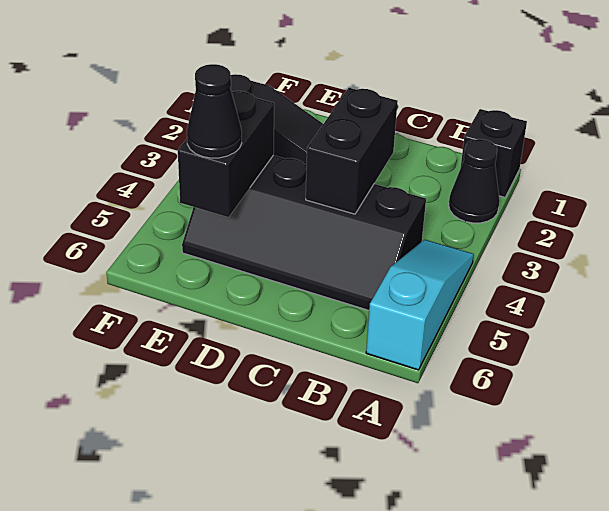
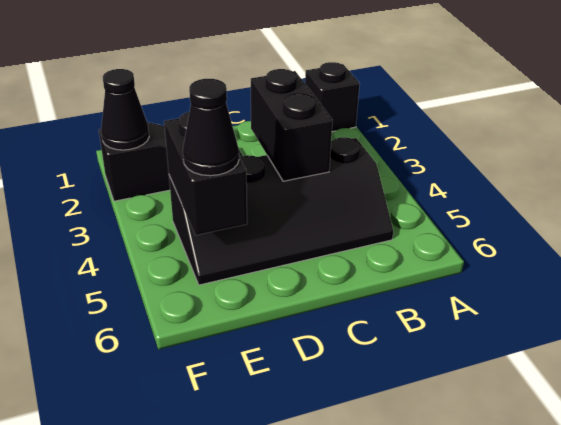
black cone A2 level 1 -> black cone F2 level 2
cyan slope A4:A6 level 1 top 6 -> none

